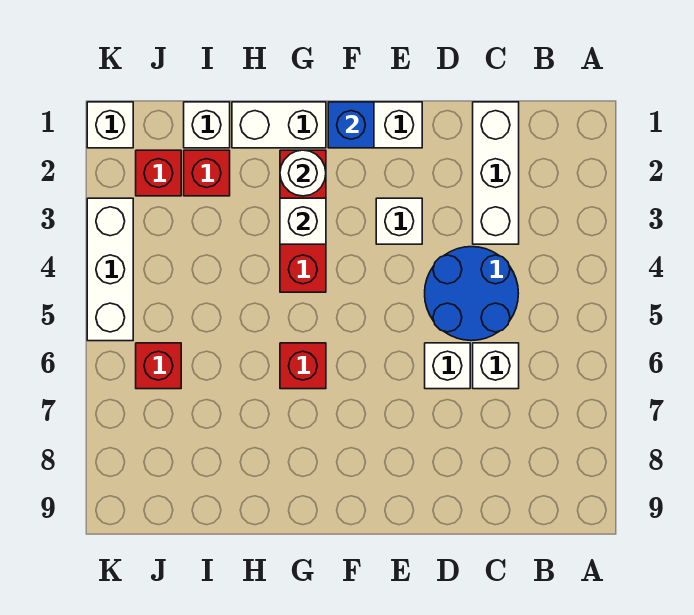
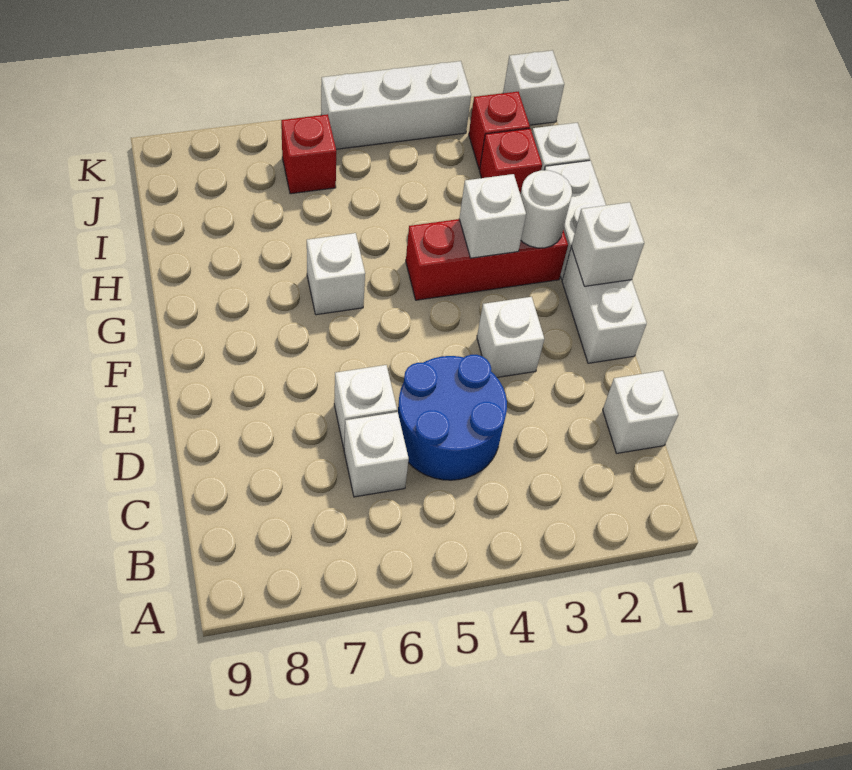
white brick C1:C3 level 1 -> white brick C1 level 1
blue brick F1 level 2 -> white brick F1 level 2
red brick G6 level 1 -> white brick G6 level 1

